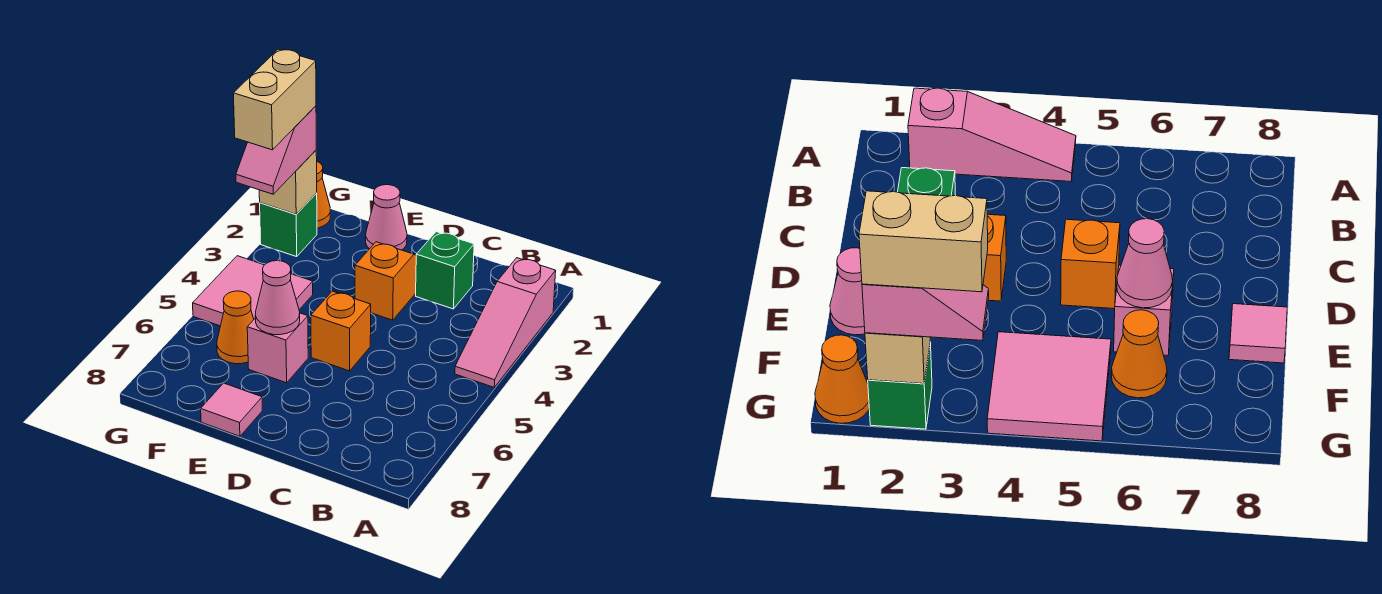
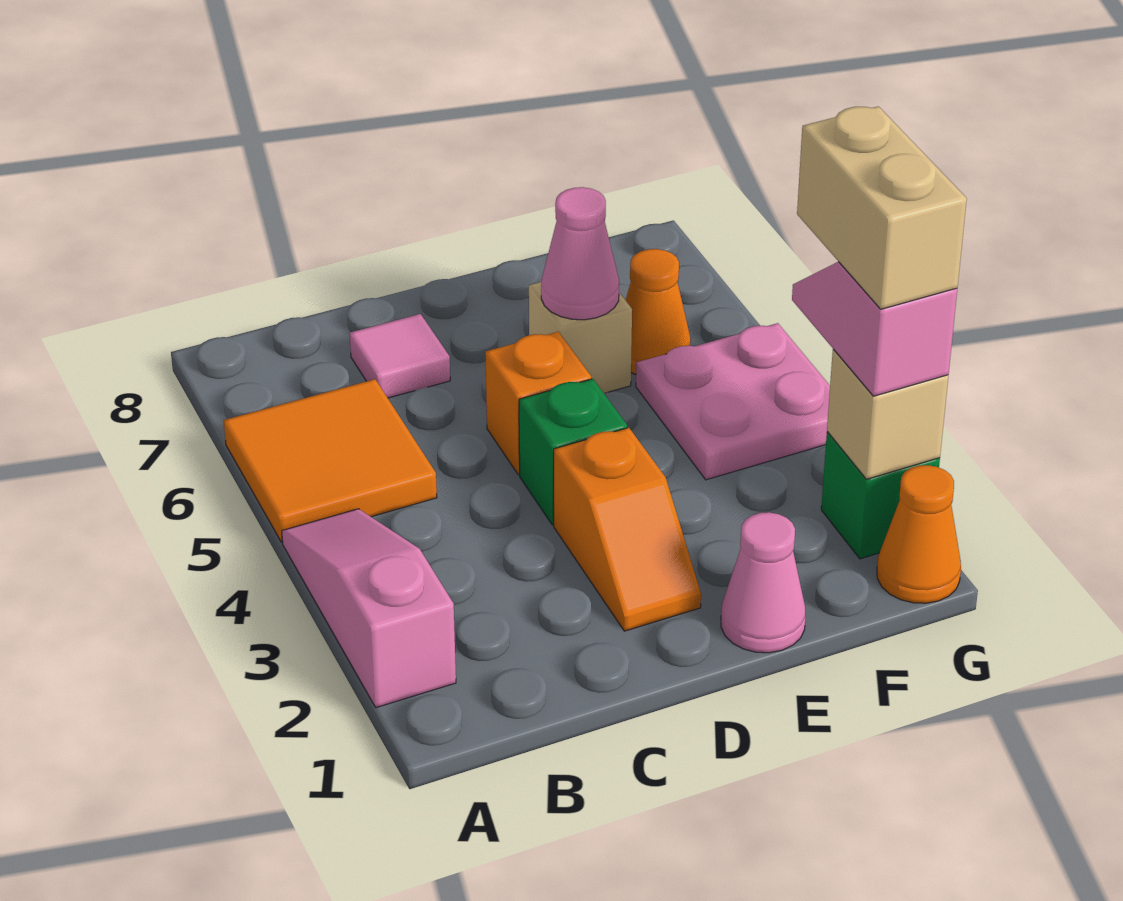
none -> orange tile A5:B6 level 1
green brick C2 level 1 -> green brick D4 level 1
pink brick E6 level 1 -> tan brick E6 level 1
pink tile E8 level 1 -> pink tile C7 level 1
pink tile F4:G5 level 1 -> pink plate F4:G5 level 1

